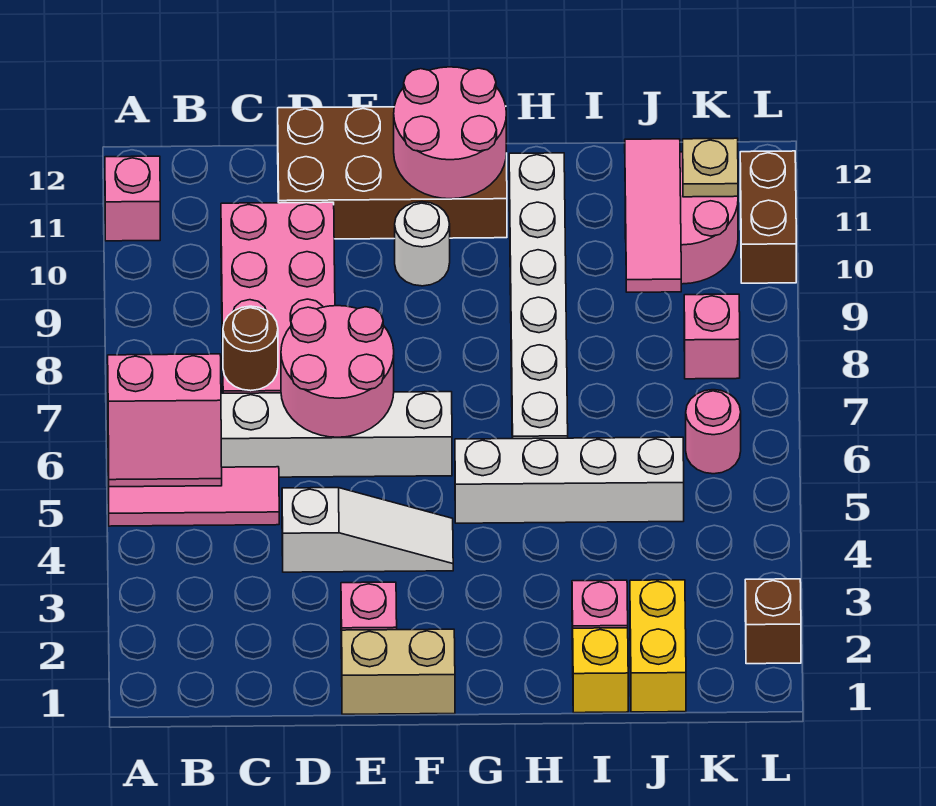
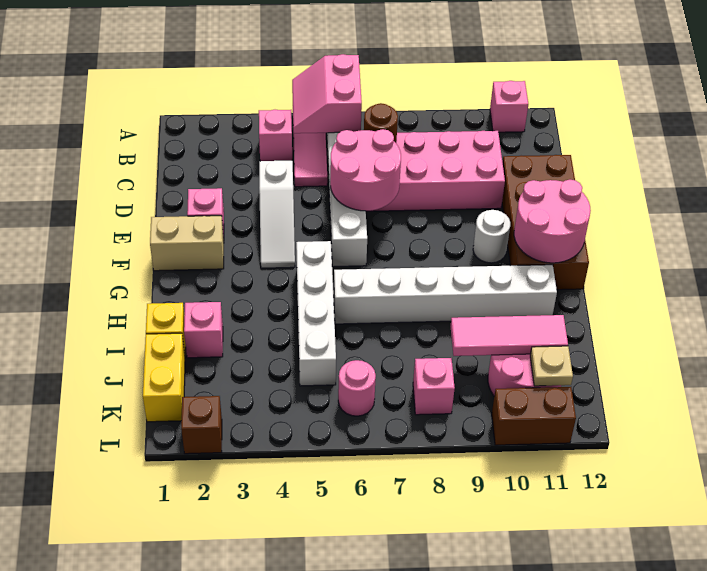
none -> pink brick B4 level 1
tan brick E1:F1 level 1 -> tan brick F1:F2 level 1
yellow brick J1:J2 level 1 -> yellow brick J1:K1 level 1

